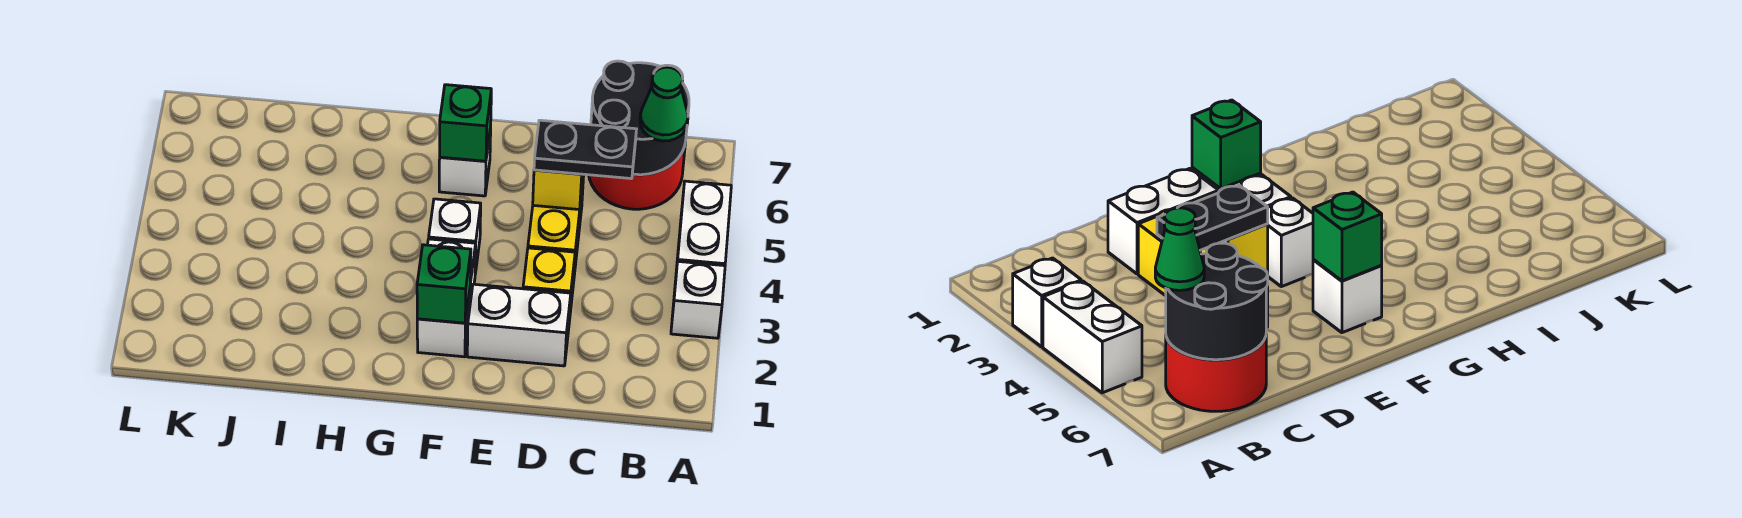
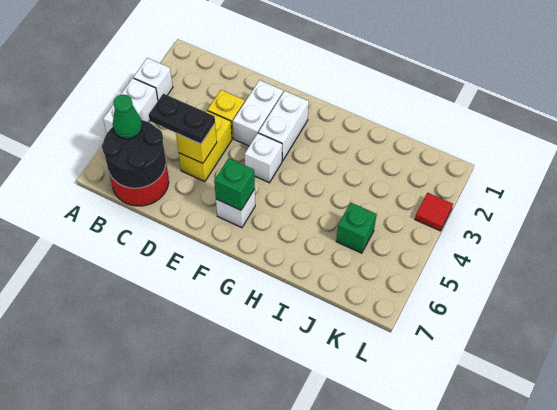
white brick D2:E2 level 1 -> white brick E2:E3 level 1
green brick F2 level 2 -> green brick J5 level 1
none -> red tile L3 level 1

